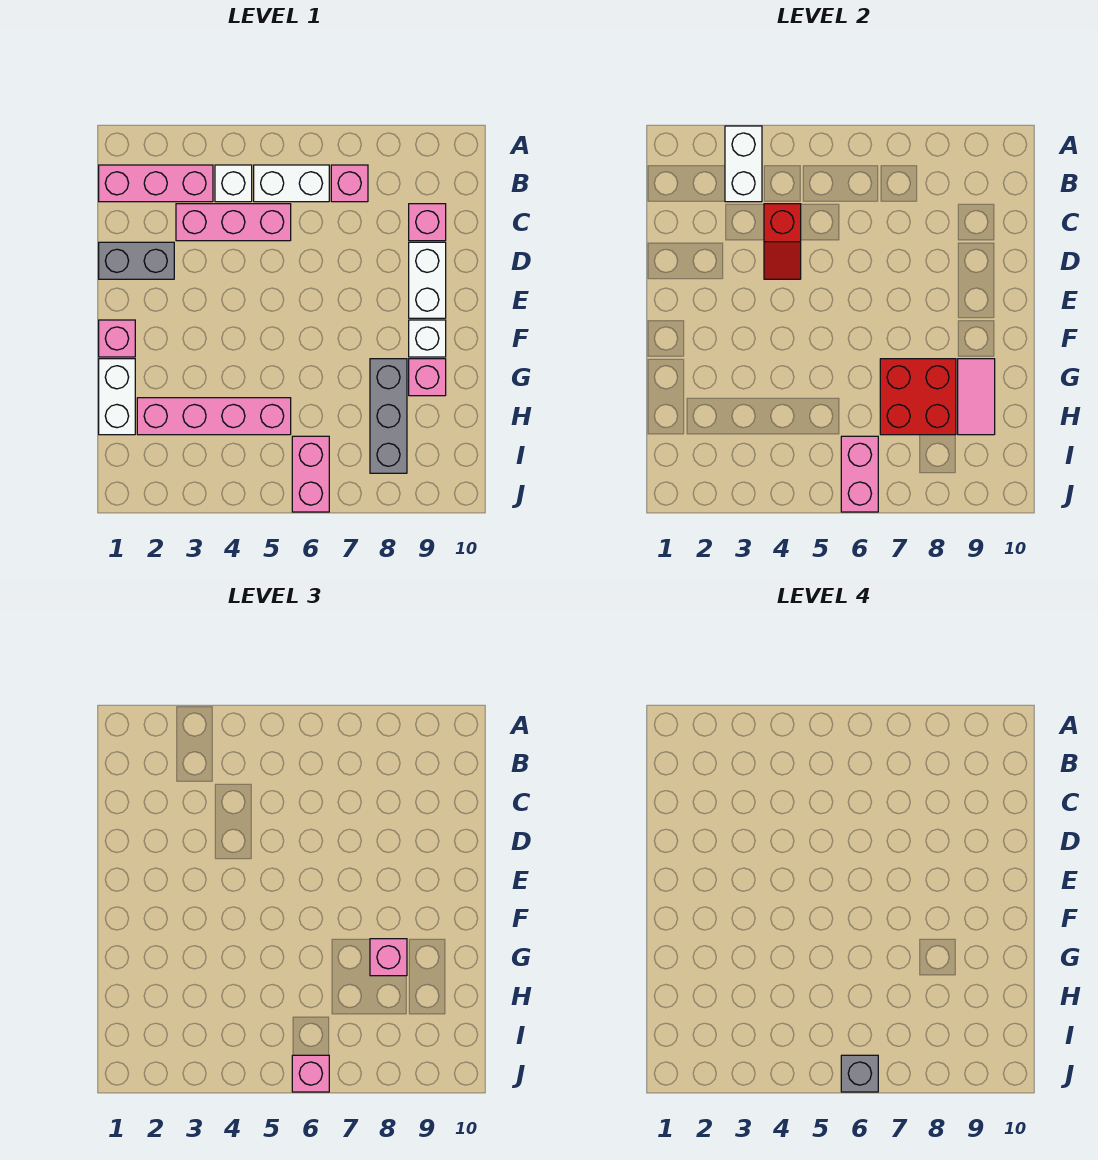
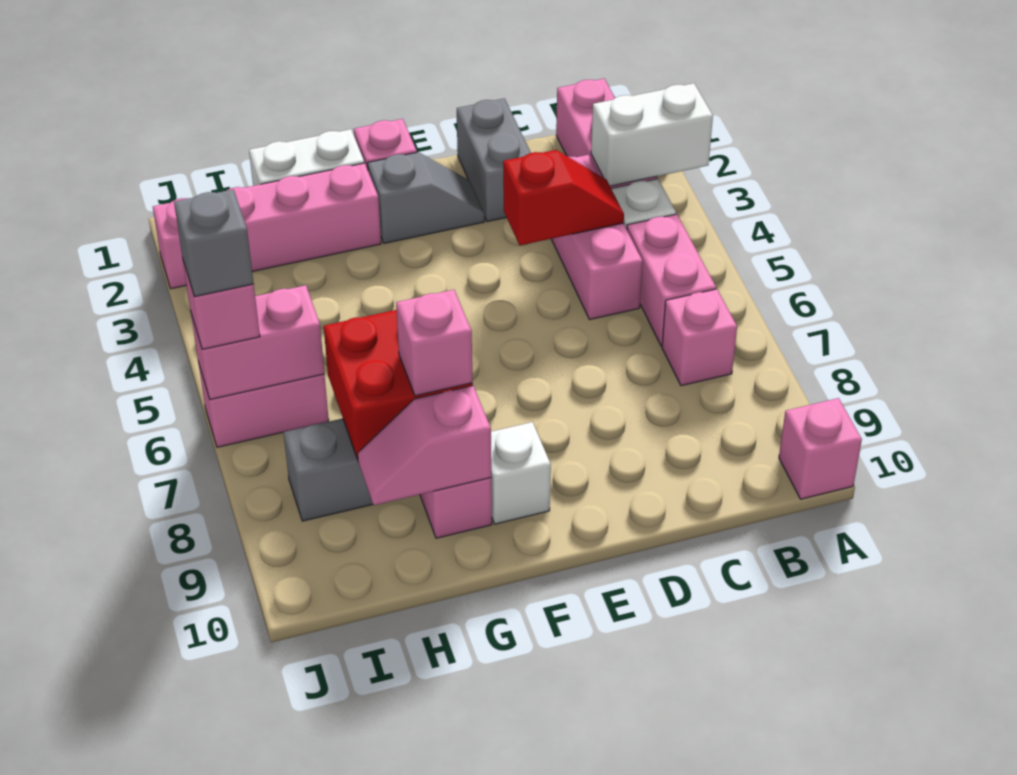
white brick B5:B6 level 1 -> pink brick B5:B6 level 1
red slope C4:D4 level 2 top C -> red slope C4:D4 level 2 top D
pink brick C9 level 1 -> pink brick A10 level 1
white brick D9:E9 level 1 -> none
none -> grey slope E2:F2 level 1 top F
pink tile G9:H9 level 2 -> pink slope G9:H9 level 2 top G
pink brick H2:H5 level 1 -> pink brick G2:J2 level 1

